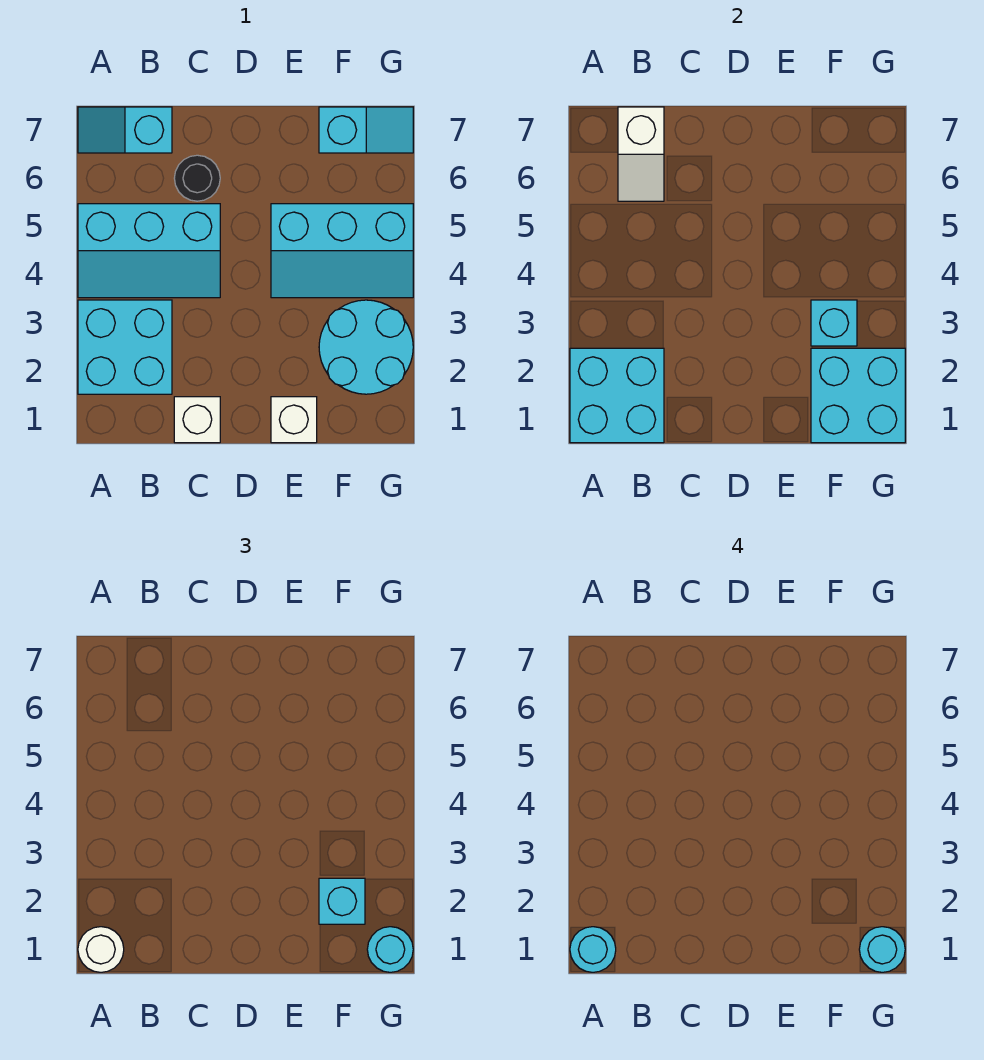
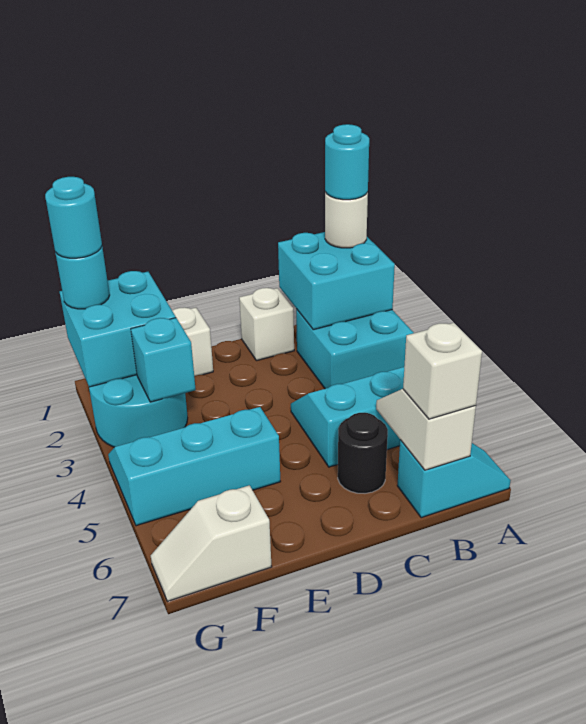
none -> white brick B7 level 3
cyan brick F2 level 3 -> none
cyan slope F7:G7 level 1 top F -> white slope F7:G7 level 1 top F

